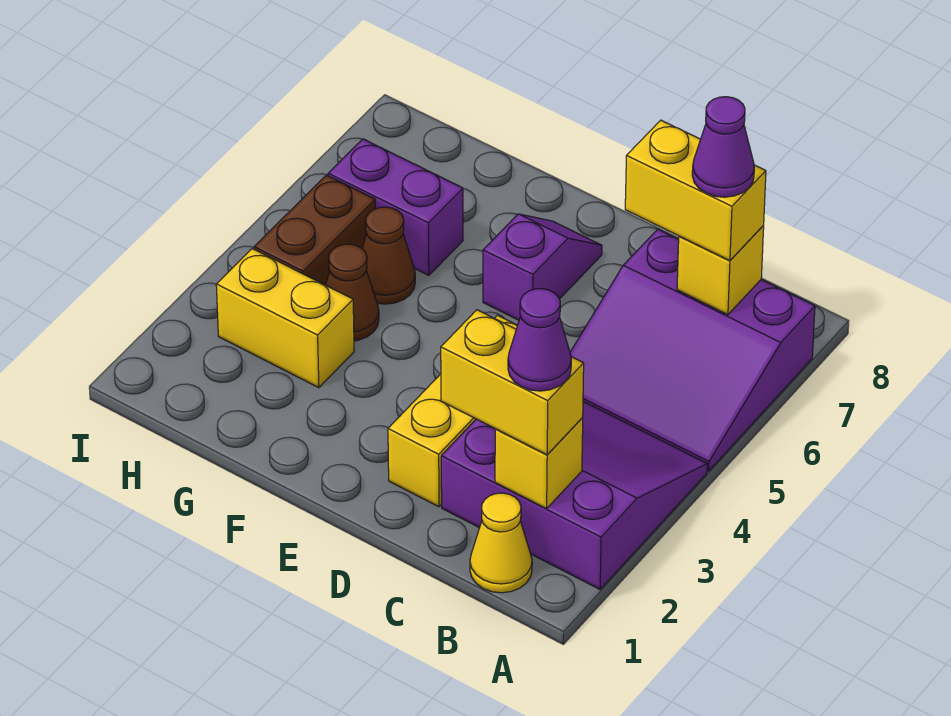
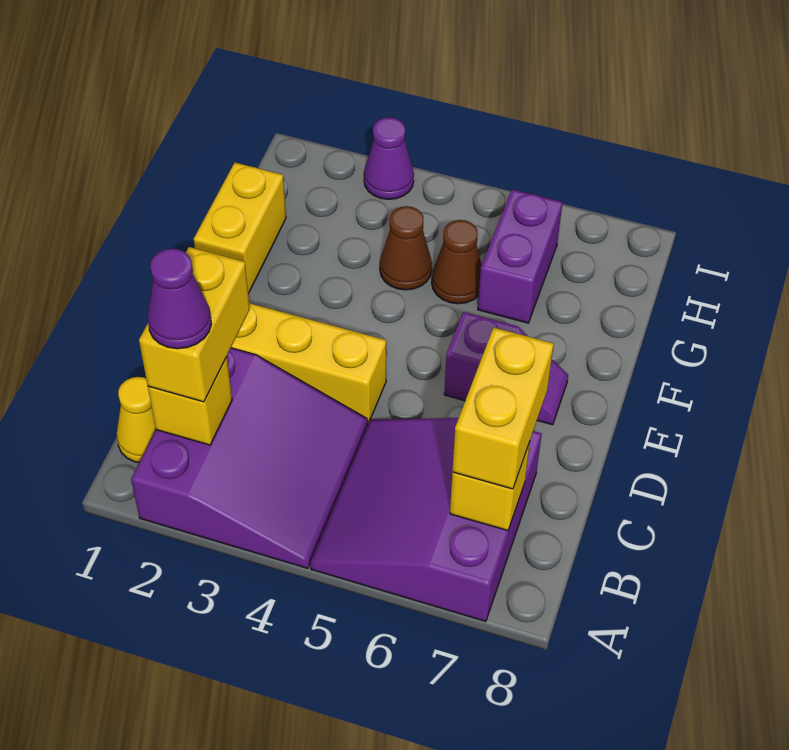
purple cone B7 level 4 -> purple cone I3 level 1
yellow brick G3:H3 level 1 -> yellow brick F1:G1 level 1
brown brick H4:H5 level 1 -> none

